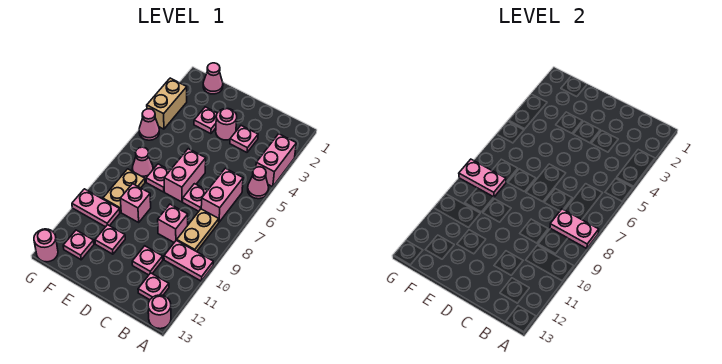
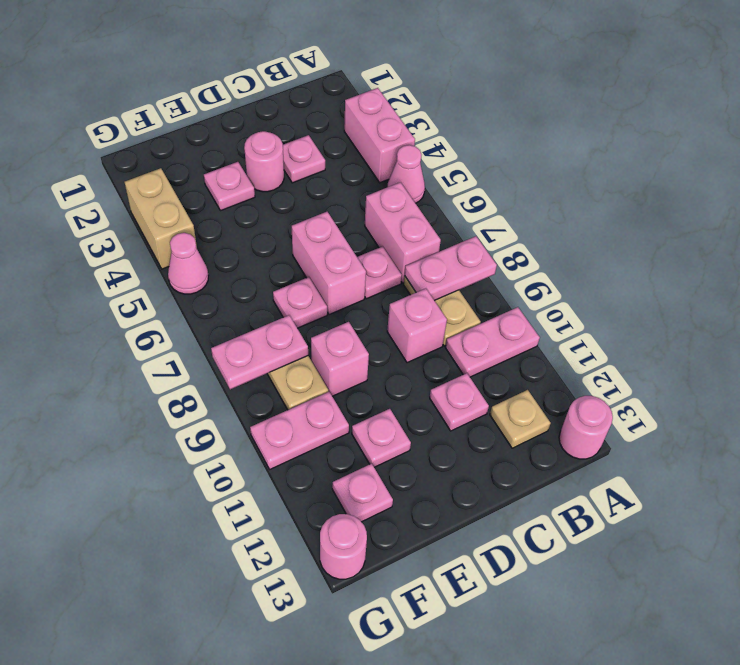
pink plate B12 level 1 -> tan plate B12 level 1
pink cone F1 level 1 -> none
pink cone F7 level 1 -> none

